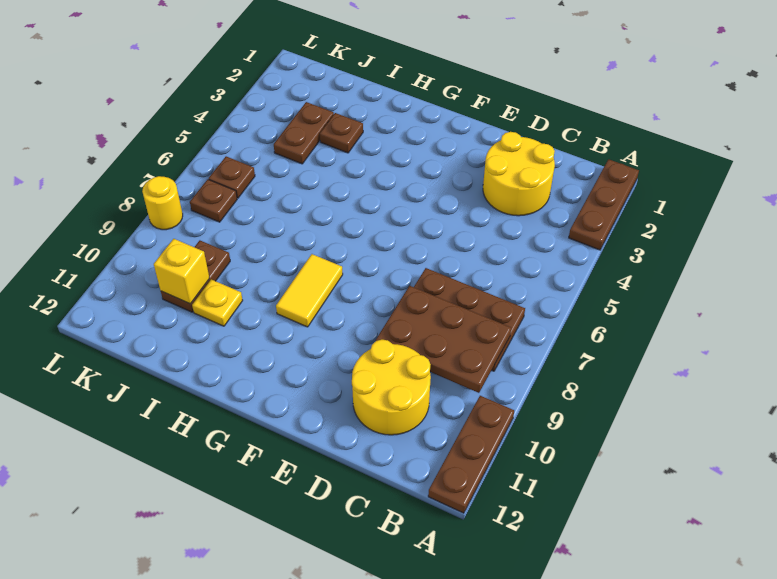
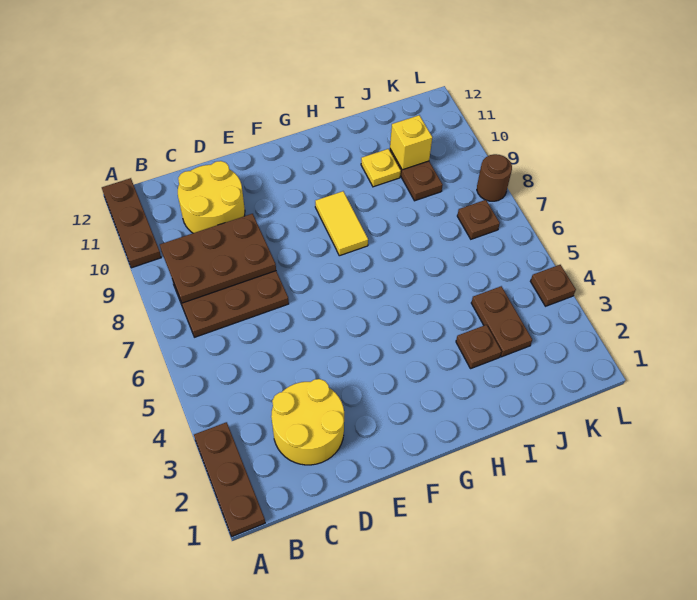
brown plate K6 level 1 -> brown plate L4 level 1
yellow round brick L8 level 1 -> brown round brick L8 level 1

